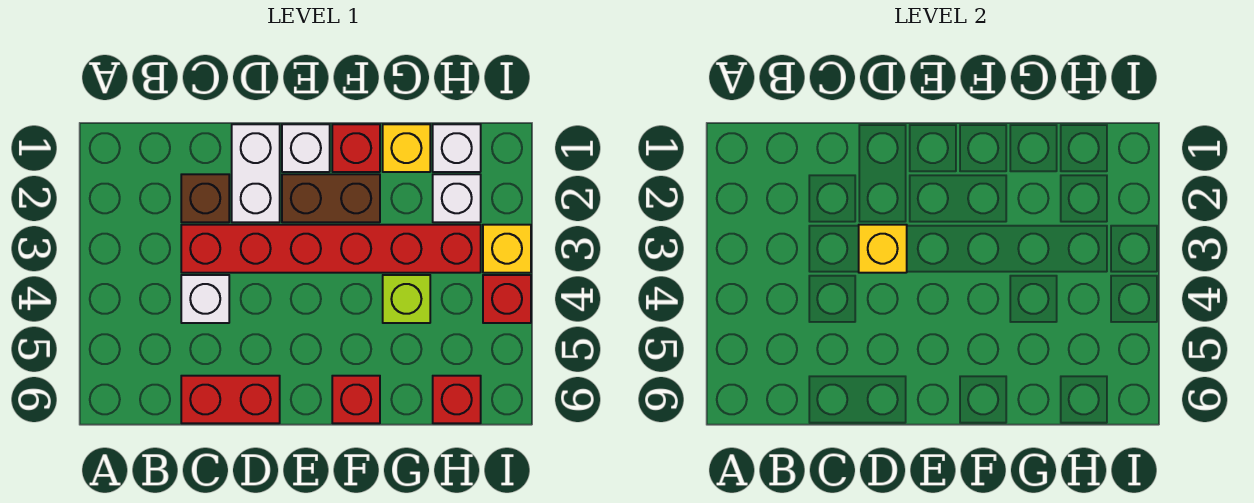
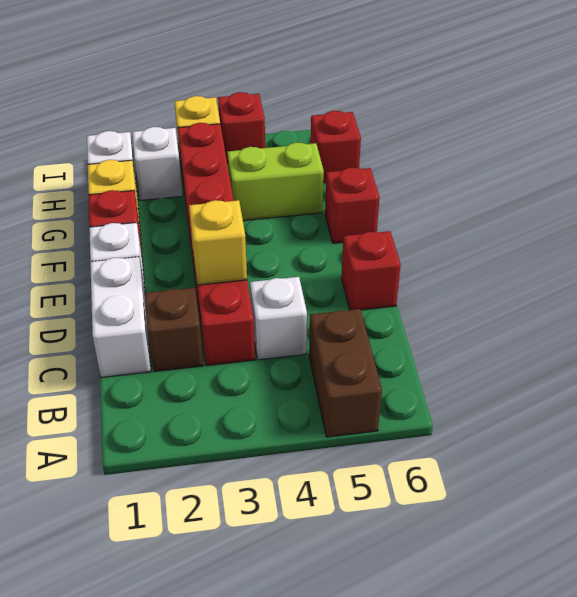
red brick C6:D6 level 1 -> red brick D6 level 1
white brick D1:D2 level 1 -> white brick C1:D1 level 1
brown brick E2:F2 level 1 -> brown brick A5:B5 level 1
lime brick G4 level 1 -> lime brick G4:G5 level 1

